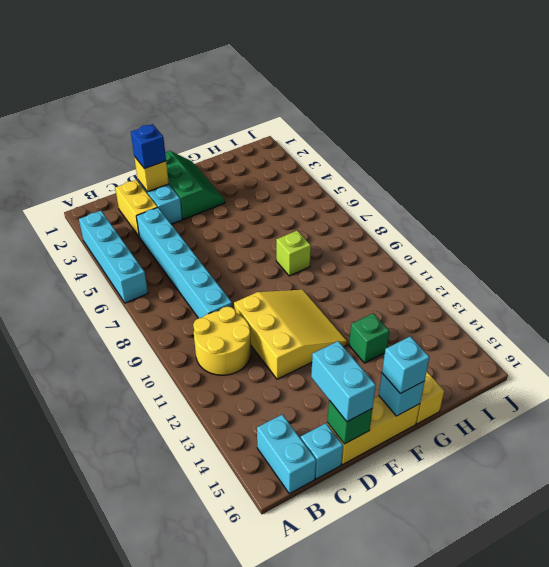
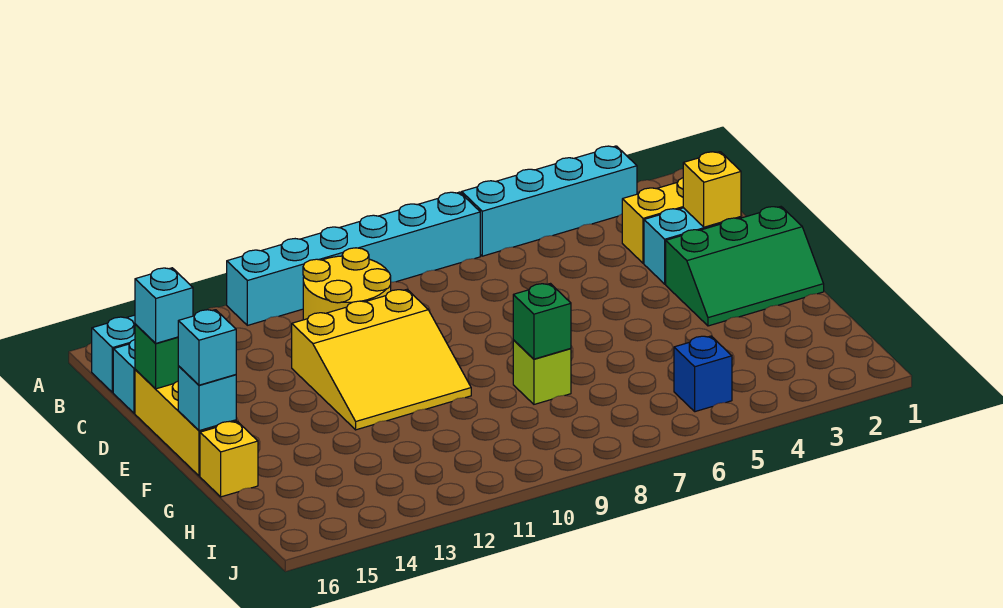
cyan brick C4:C9 level 1 -> cyan brick A7:A12 level 1
blue brick D2 level 3 -> blue brick I5 level 1
cyan brick D15:D16 level 3 -> cyan brick D16 level 3
green brick G13 level 1 -> green brick G8 level 2

